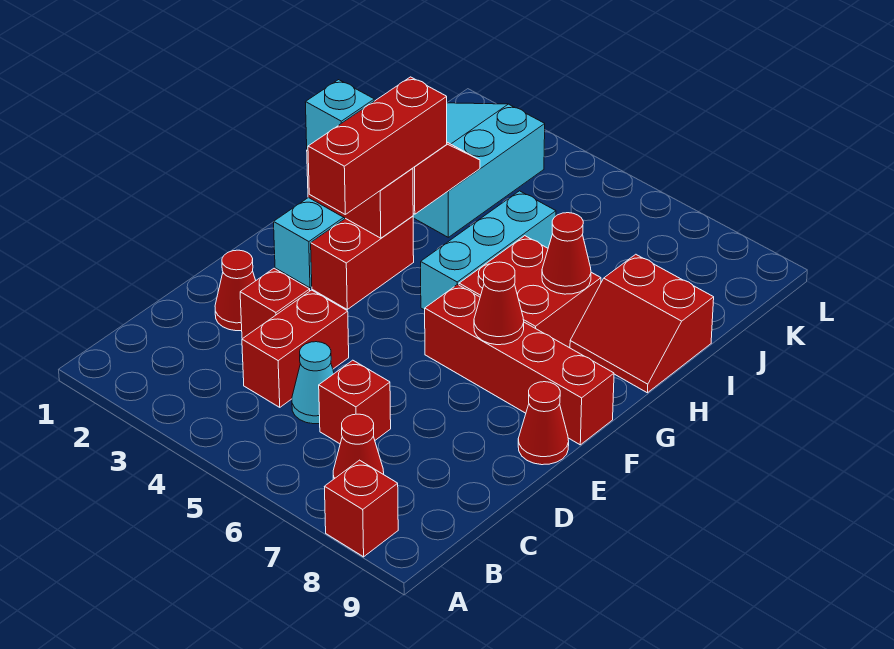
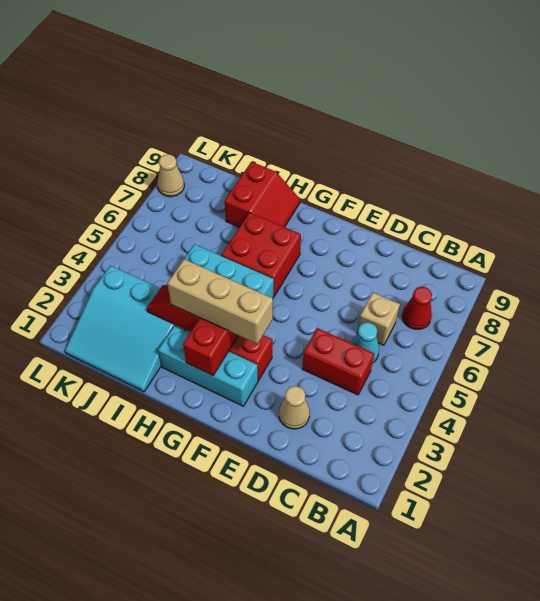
red brick A8 level 1 -> none
red brick C6 level 1 -> tan brick C6 level 1
red cone D2 level 1 -> tan cone D2 level 1
red brick D3 level 1 -> none
red cone E9 level 1 -> none
red brick F3:H3 level 3 -> tan brick F3:H3 level 3
red brick F6:F9 level 1 -> none
red cone F7 level 2 -> none
cyan brick G2 level 3 -> none
red cone H7 level 2 -> none
none -> tan cone L8 level 1

